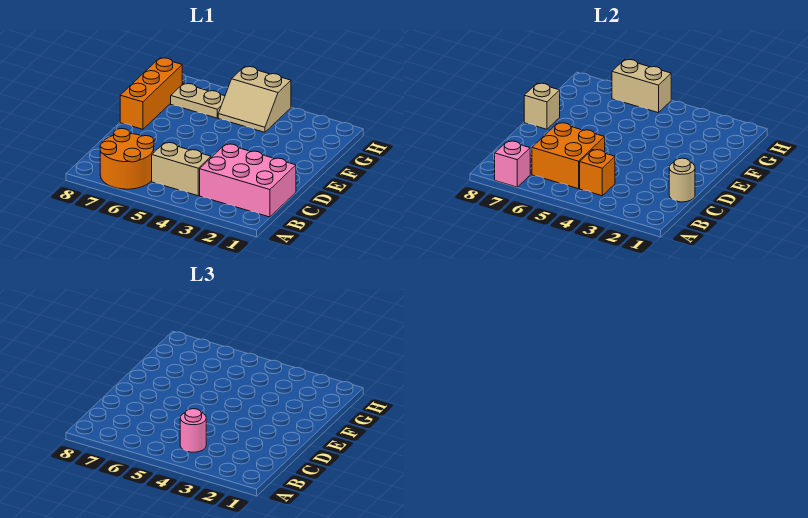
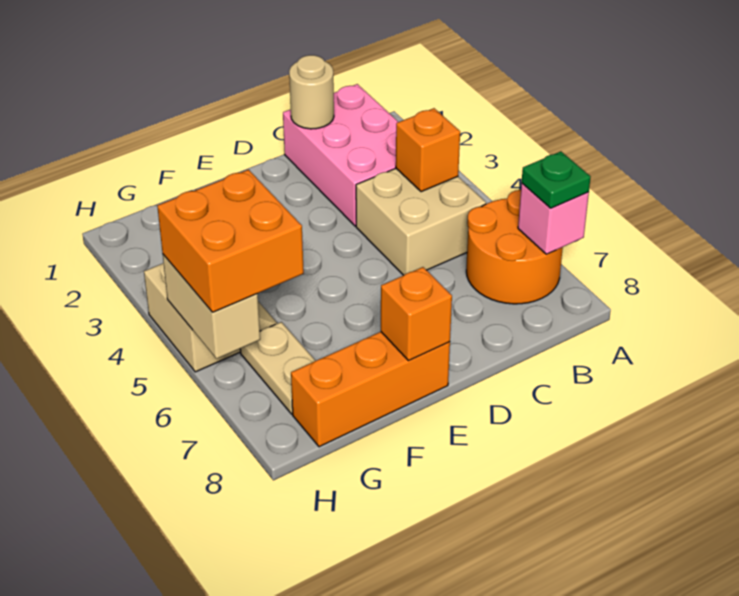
none -> green plate A7 level 3
tan brick B4:B5 level 1 -> tan brick B4:C5 level 1
pink round brick B4 level 3 -> none
orange brick B5:C6 level 2 -> orange brick G5:H6 level 3
tan brick E8 level 2 -> orange brick E8 level 2

